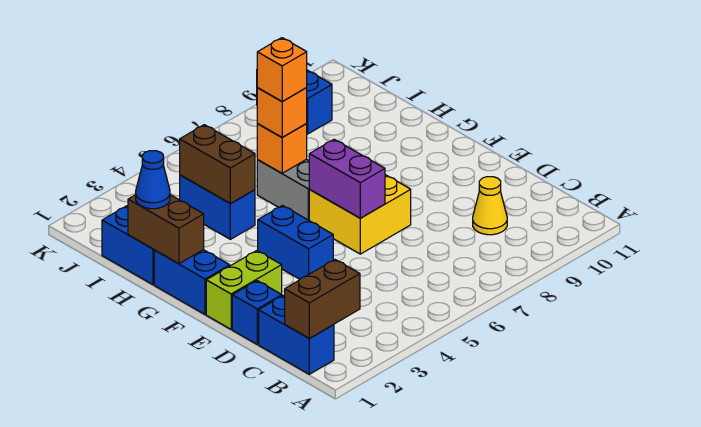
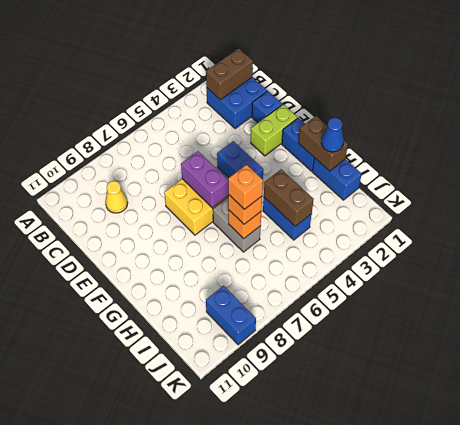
blue brick B1:C1 level 1 -> blue brick B1:C2 level 1

